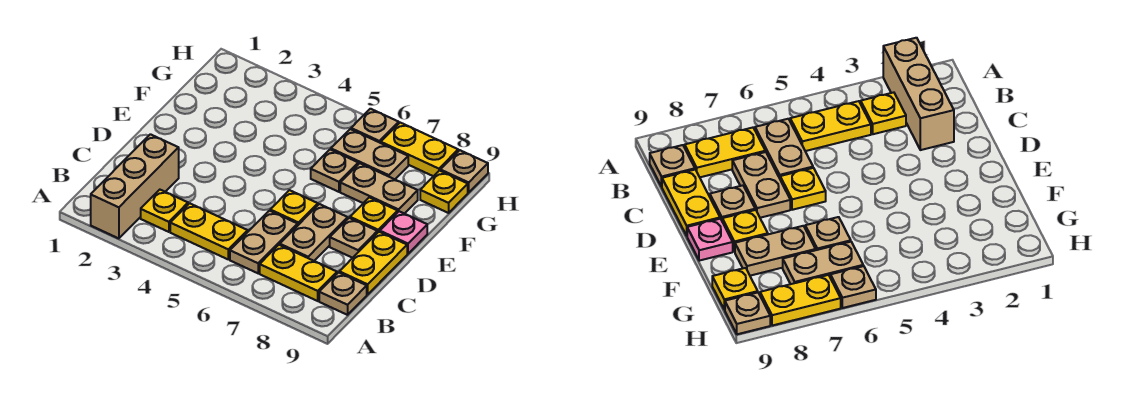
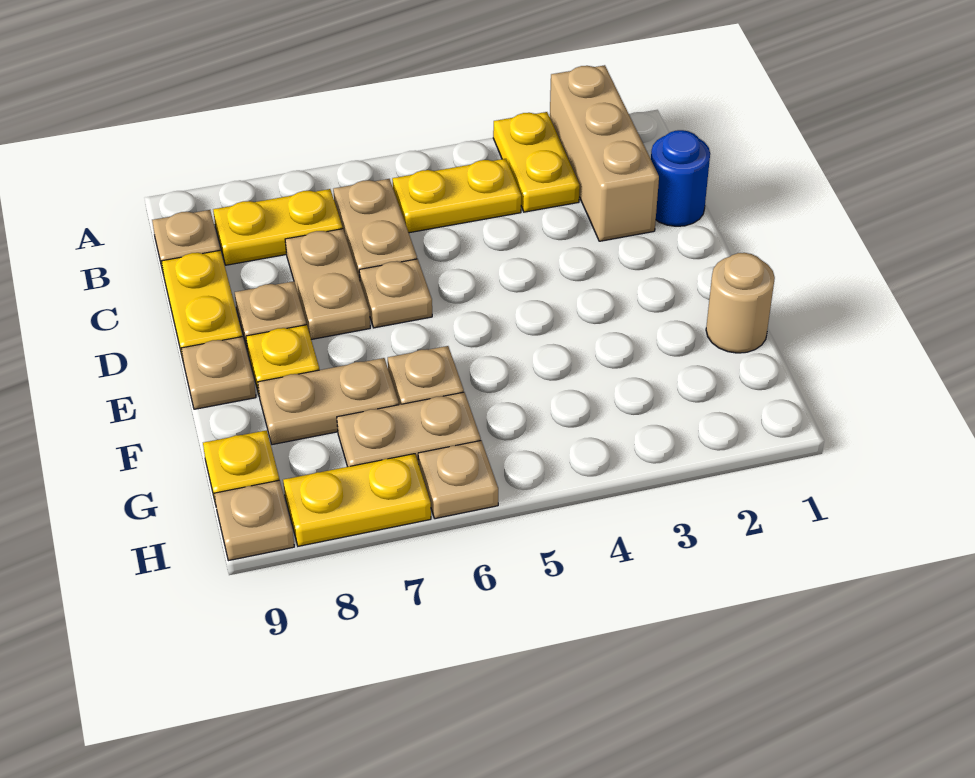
yellow plate B3 level 1 -> yellow plate A3:B3 level 1
none -> blue round brick C1 level 1
yellow plate D6 level 1 -> tan plate D6 level 1
pink plate E9 level 1 -> tan plate E9 level 1
none -> tan round brick F1 level 1

